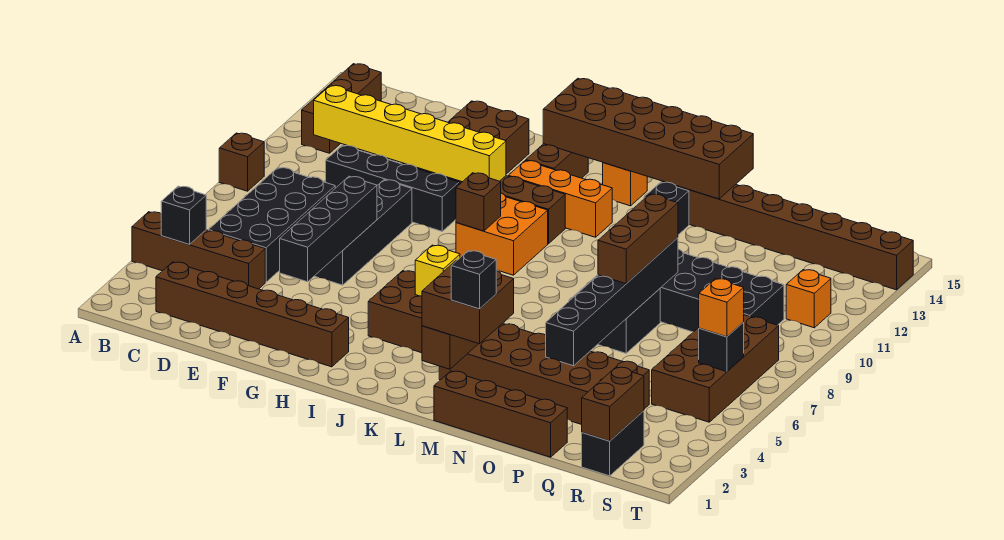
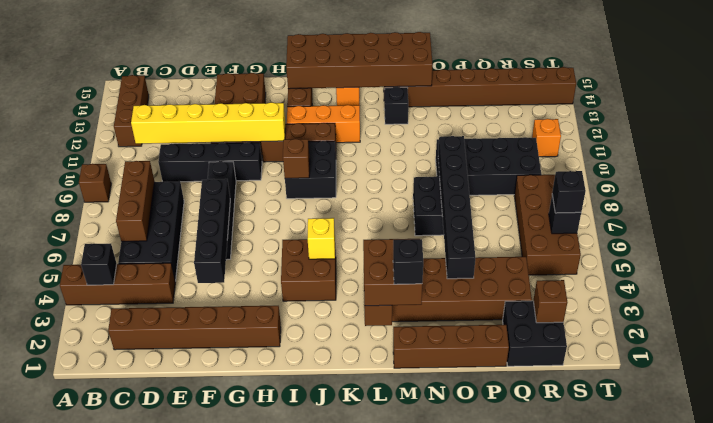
orange brick I9:J10 level 1 -> black brick I9:J10 level 1
brown brick O7:O9 level 3 -> brown brick C6:C8 level 2
black brick R1:R2 level 1 -> black brick Q1:R2 level 1
brown brick R1:R2 level 2 -> brown brick R2 level 2
orange brick S6 level 3 -> black brick S6 level 3

